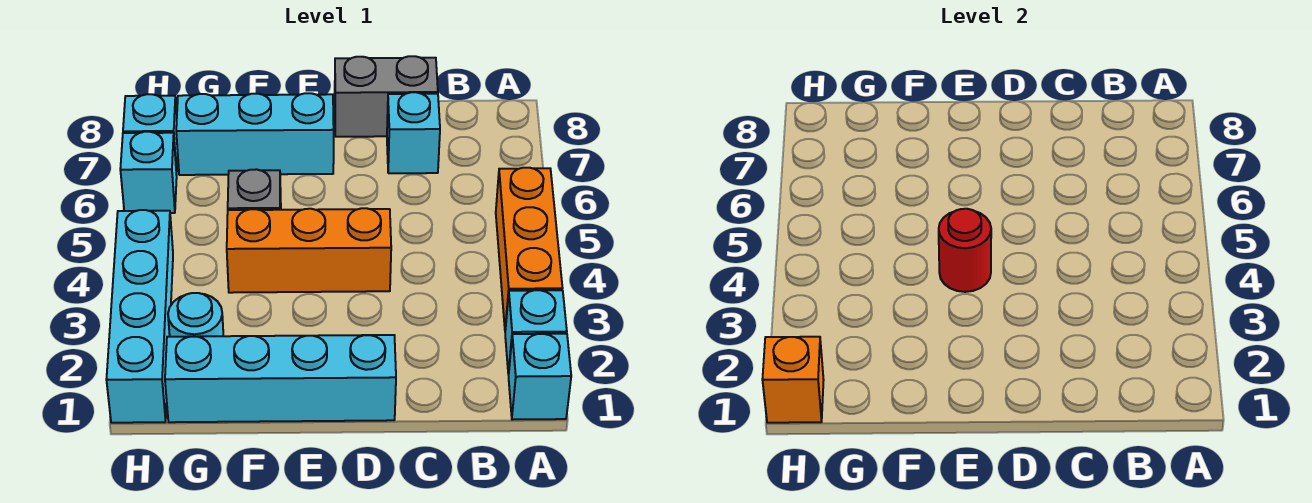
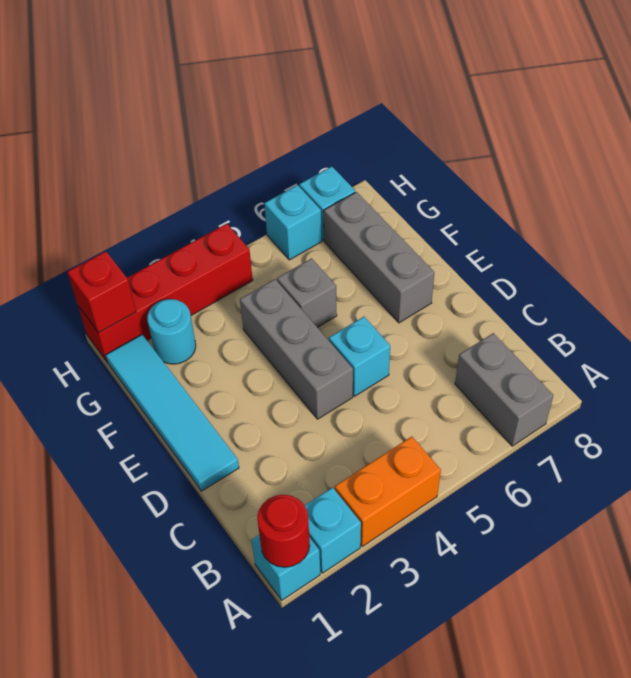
orange brick A3:A5 level 1 -> orange brick A3:A4 level 1
cyan brick C7 level 1 -> cyan brick D5 level 1
grey brick C8:D8 level 1 -> grey brick A7:B7 level 1
cyan brick D1:G1 level 1 -> cyan tile D1:G1 level 1
orange brick D4:F4 level 1 -> grey brick D4:F4 level 1
red round brick E4 level 2 -> red round brick A1 level 2
cyan brick E7:G7 level 1 -> grey brick E7:G7 level 1
cyan brick H1:H4 level 1 -> red brick H1:H4 level 1
orange brick H1 level 2 -> red brick H1 level 2

